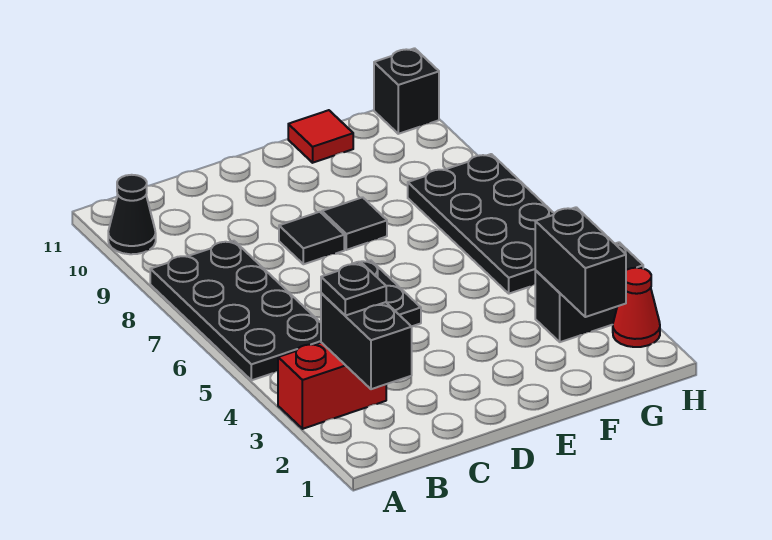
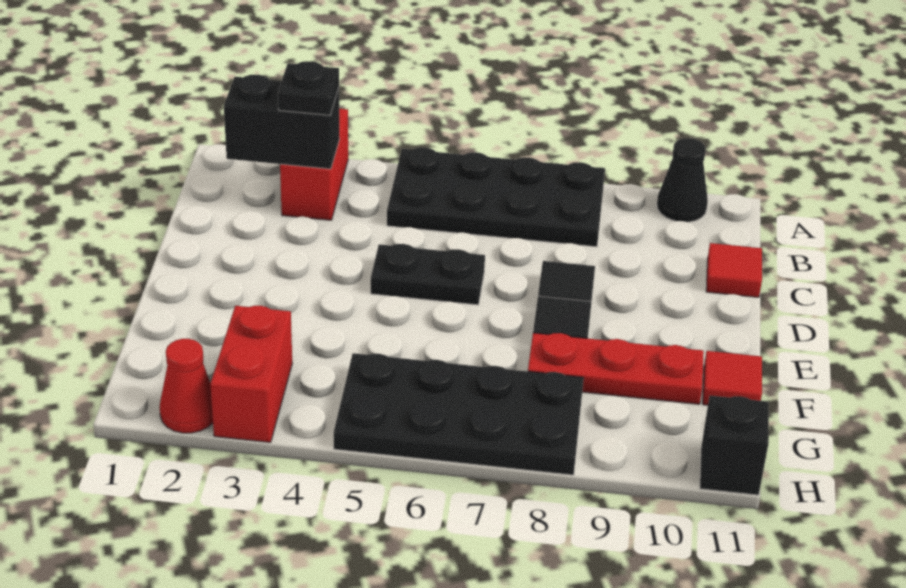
none -> red tile C11 level 1
none -> red plate F8:F10 level 1
black brick G2:G3 level 2 -> none
black brick G3:H3 level 1 -> red brick G3:H3 level 1

